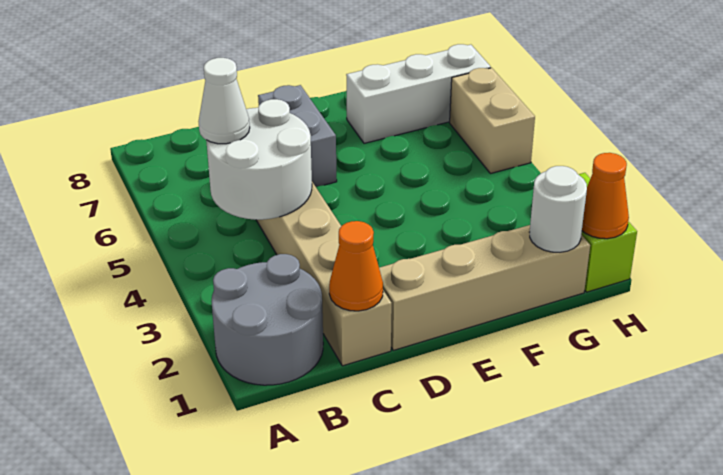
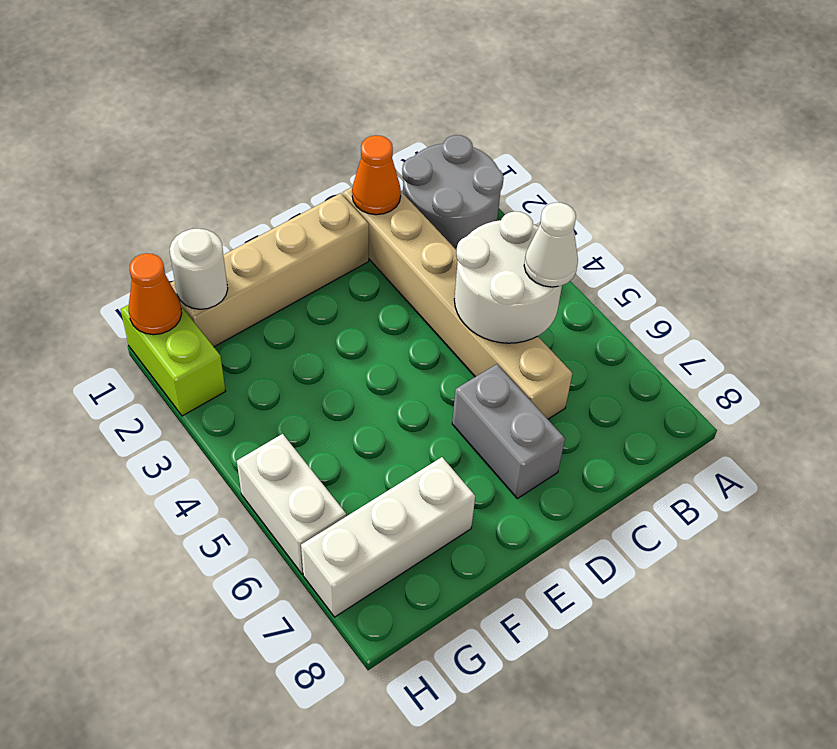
tan brick H5:H6 level 1 -> white brick H5:H6 level 1

